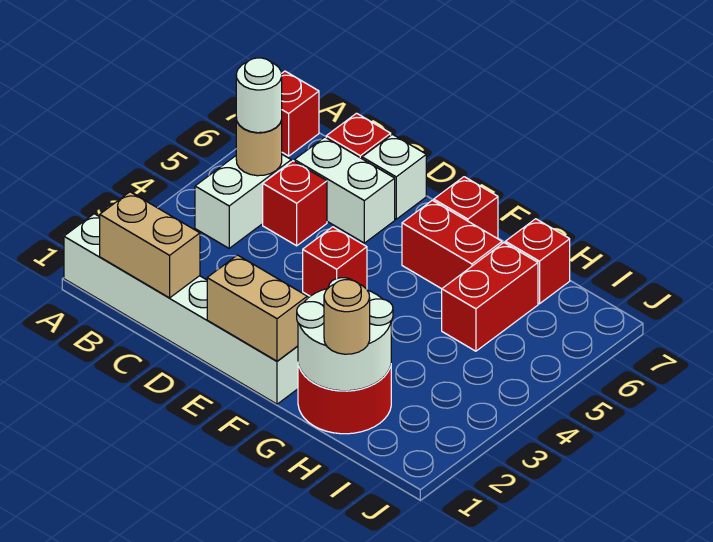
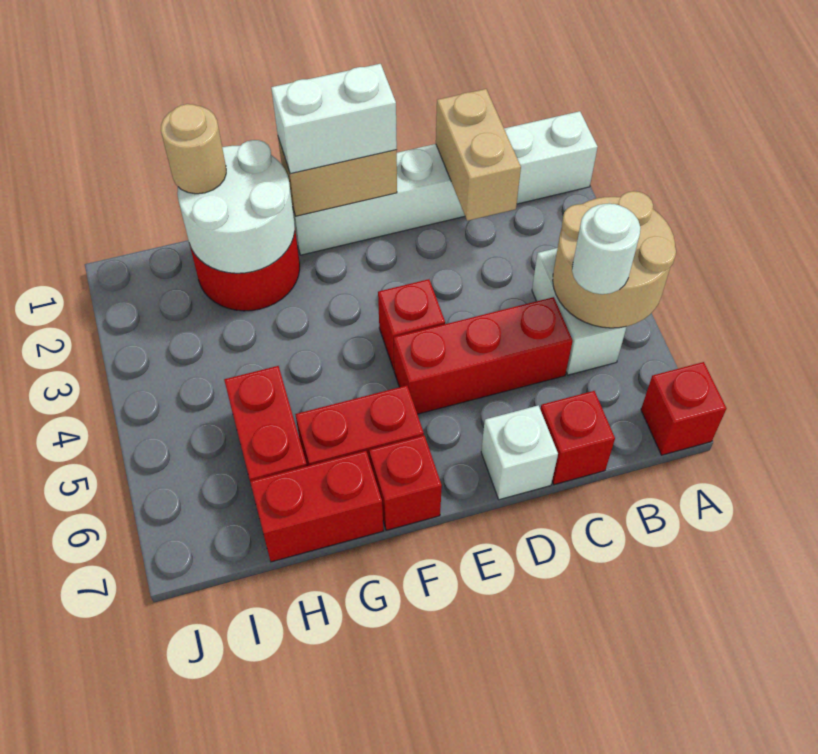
tan brick B1:C1 level 2 -> tan brick C1:C2 level 2
tan round brick B5 level 2 -> tan round brick A4:B5 level 2
red brick C5 level 1 -> red brick C5:E5 level 1
white brick C6:D6 level 1 -> white brick E1:F1 level 3
red brick H7 level 1 -> red brick G7:H7 level 1

